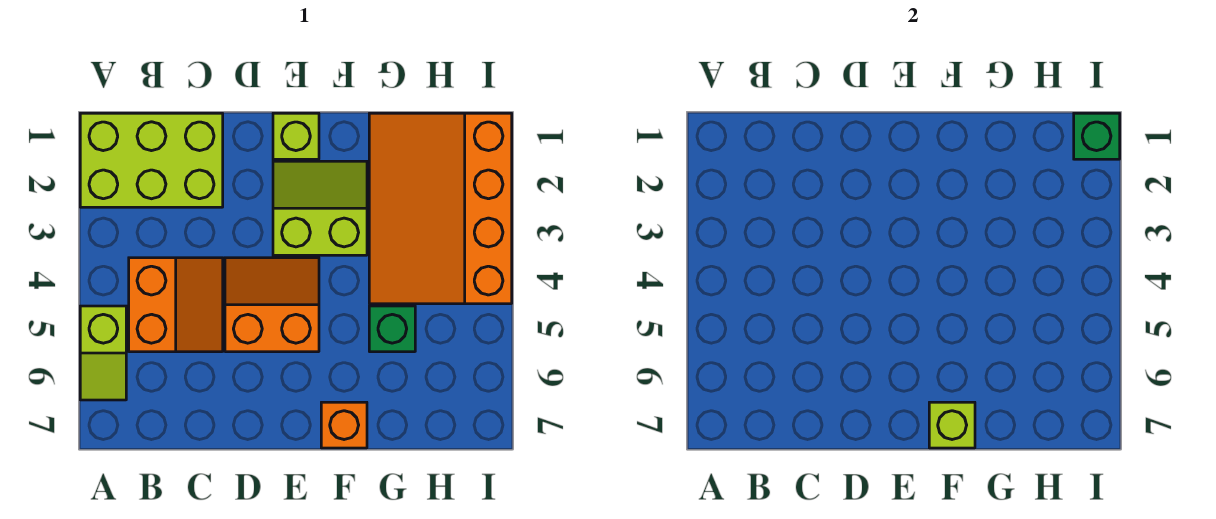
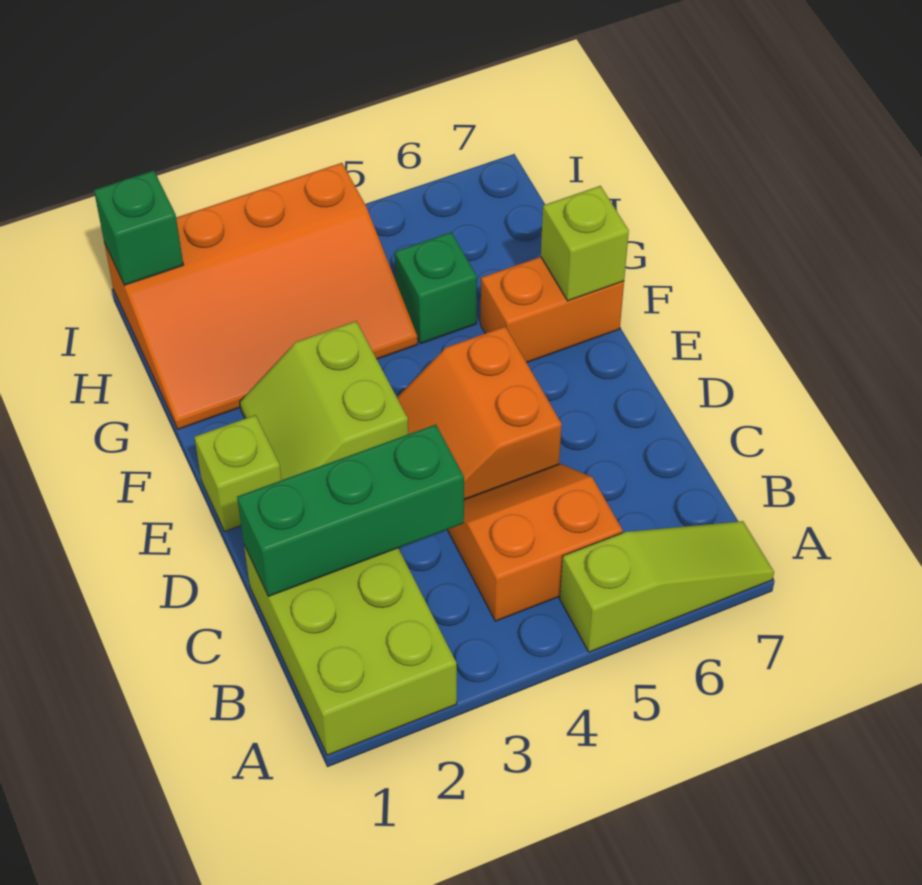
lime slope A5:A6 level 1 top 5 -> lime slope A5:A7 level 1 top 5
none -> green brick C1:C3 level 2
orange brick F7 level 1 -> orange brick F6:F7 level 1

